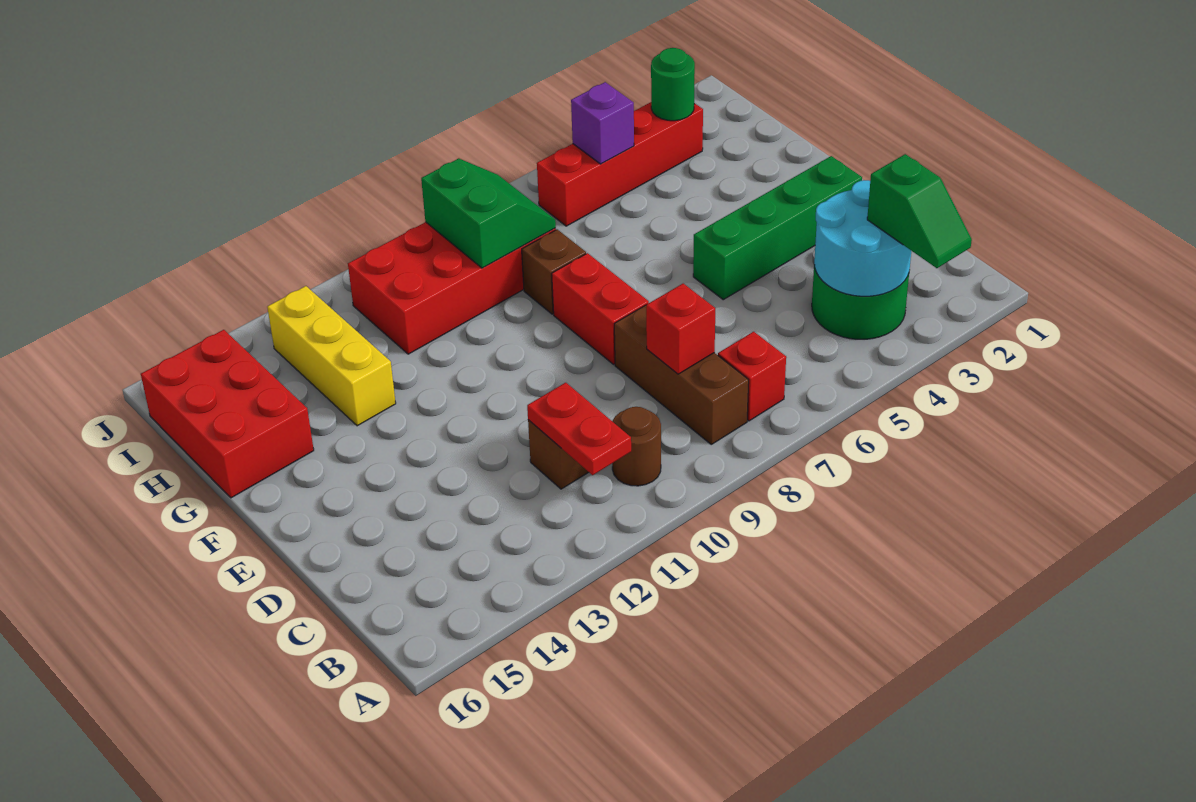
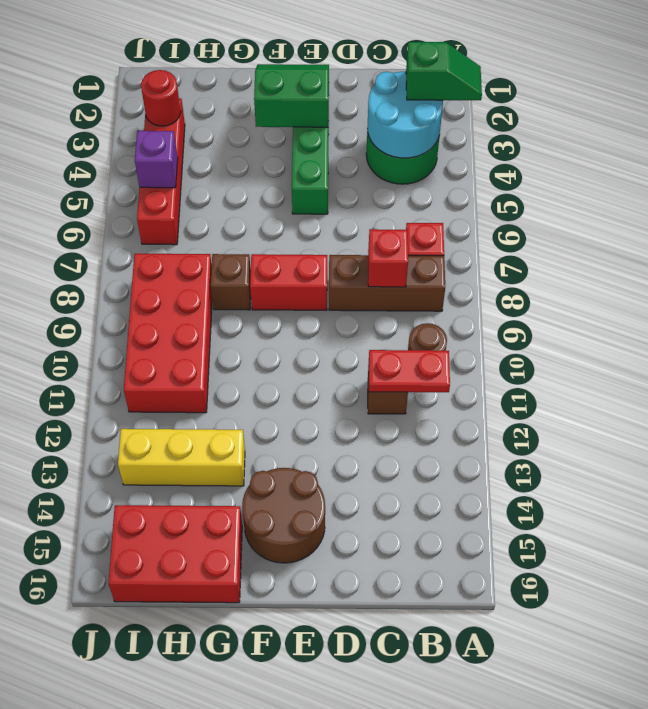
none -> brown round brick E14:F15 level 1
green slope H8:I9 level 2 top 9 -> green slope E2:F3 level 2 top 3
green round brick I3 level 2 -> red round brick I3 level 2

